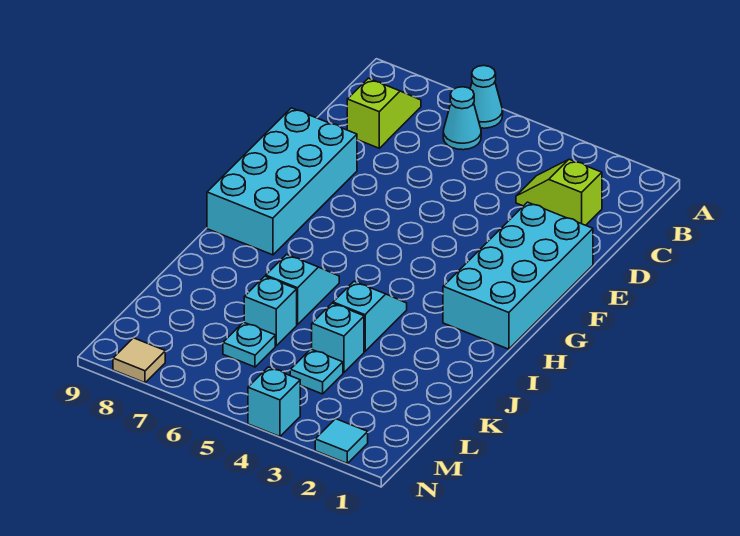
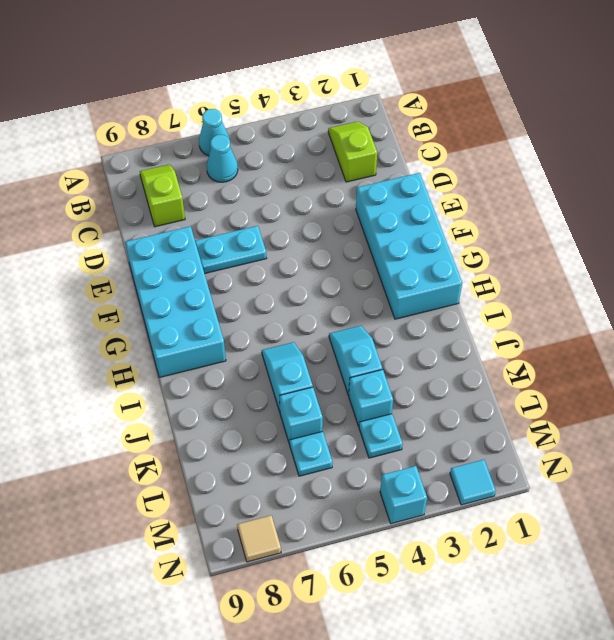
lime slope C2:C3 level 1 top 2 -> lime slope B2:C2 level 1 top C
none -> cyan plate E6:E7 level 1

